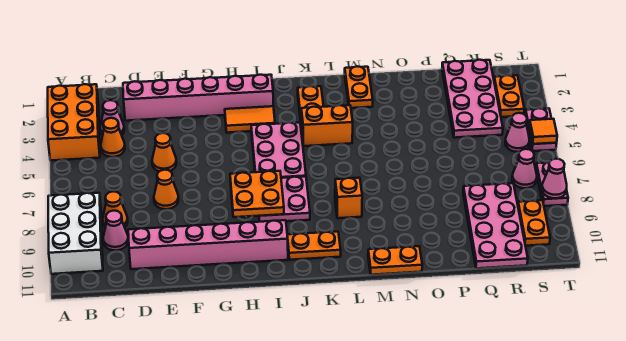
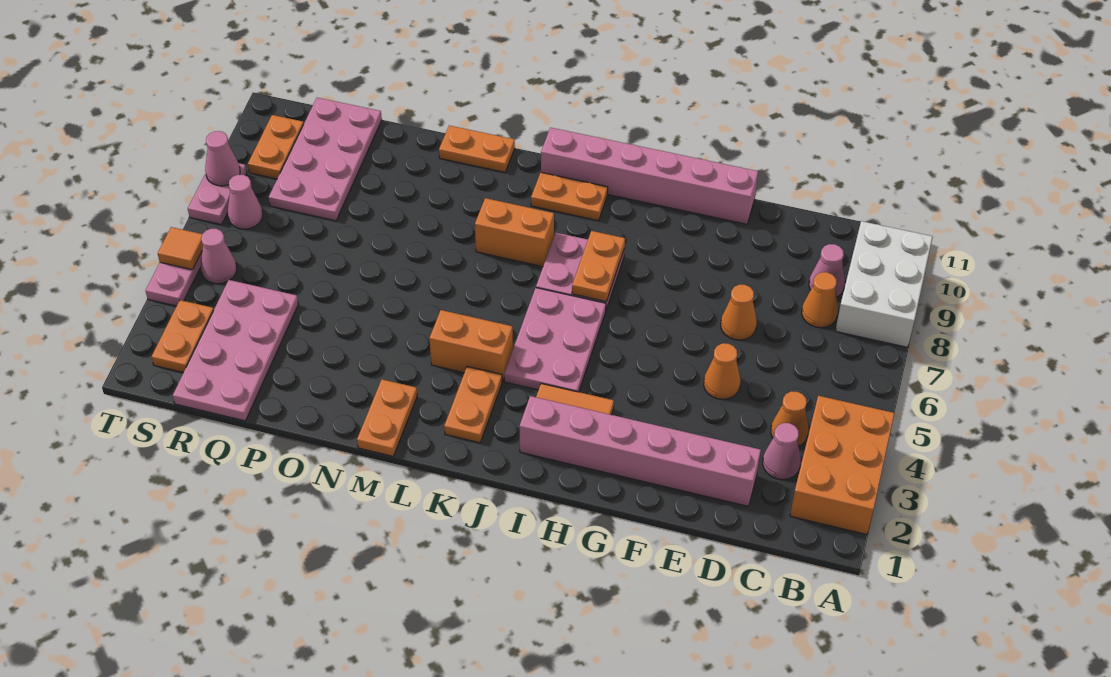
pink brick D10:I10 level 1 -> pink brick F11:K11 level 1
orange plate H7:I8 level 2 -> orange plate I7:I8 level 2
orange brick L8 level 1 -> orange brick K8:L8 level 1

